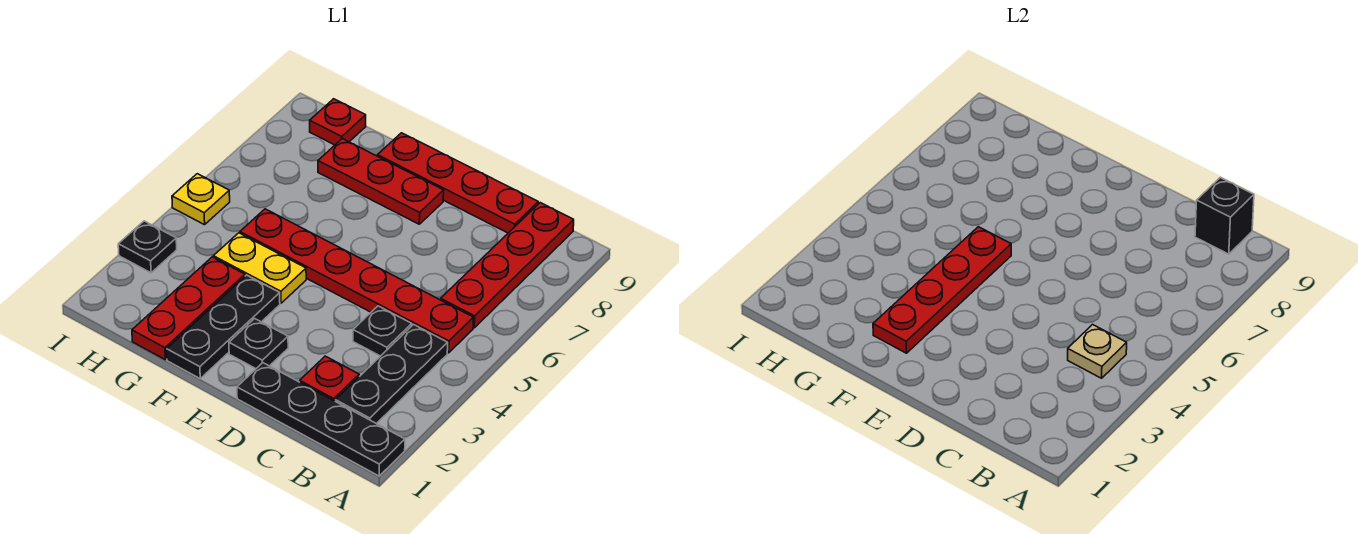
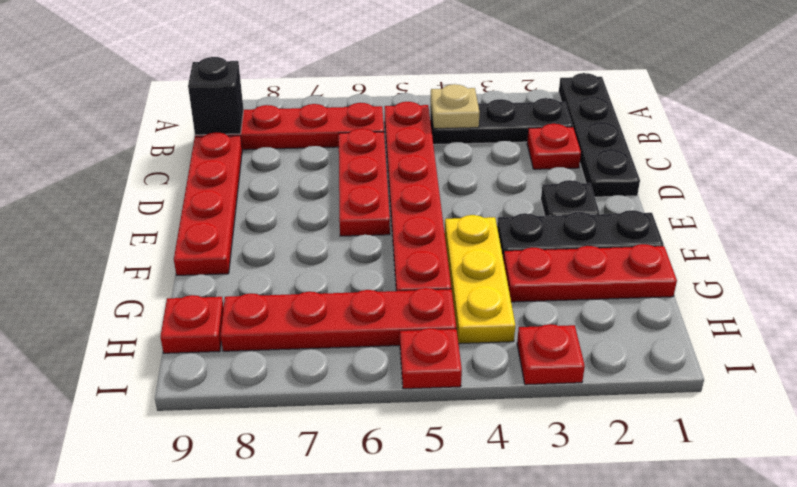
black plate C4 level 1 -> none
red plate E8:G8 level 1 -> red plate C6:E6 level 1
red plate F2:F5 level 2 -> red plate H5:H8 level 1
yellow plate F4:G4 level 1 -> yellow plate F4:H4 level 1
black plate I3 level 1 -> red plate I3 level 1
yellow plate I5 level 1 -> red plate I5 level 1

